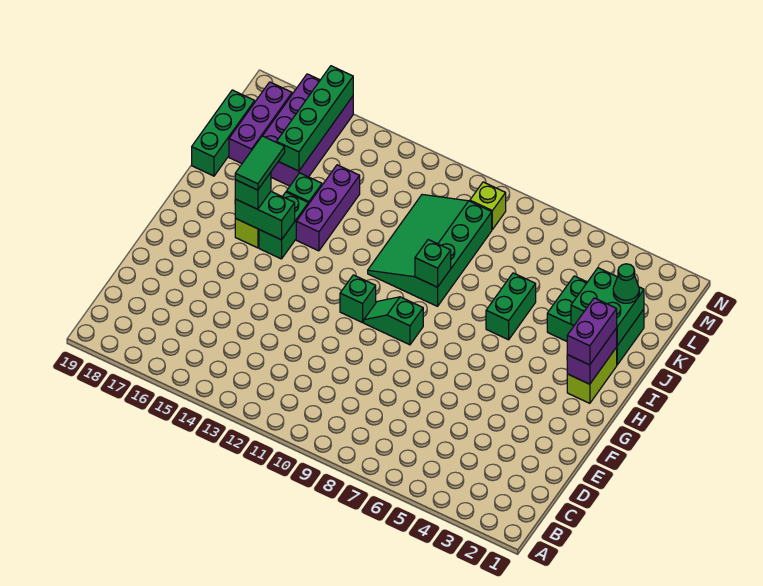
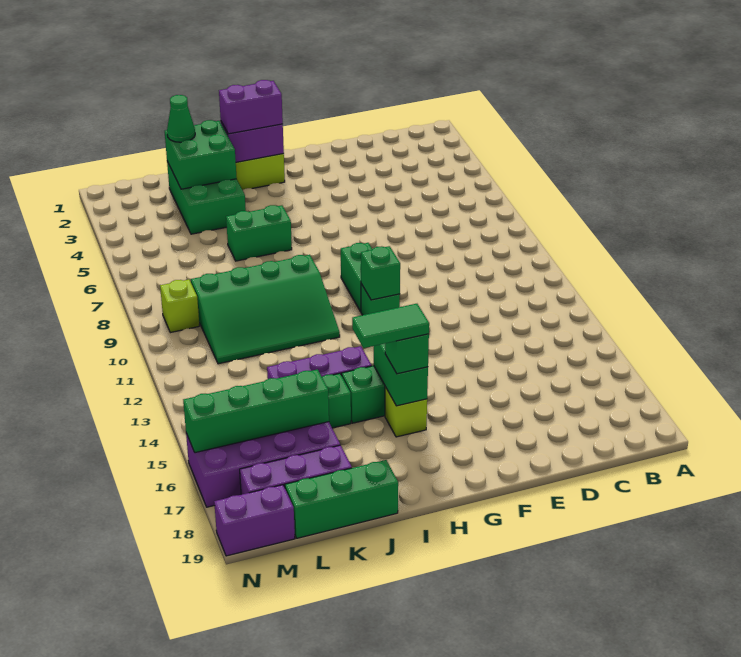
green slope G9:G10 level 1 top 9 -> green brick G9:G10 level 1
green brick I9 level 2 -> green brick G11 level 2
none -> purple brick M19:N19 level 1

